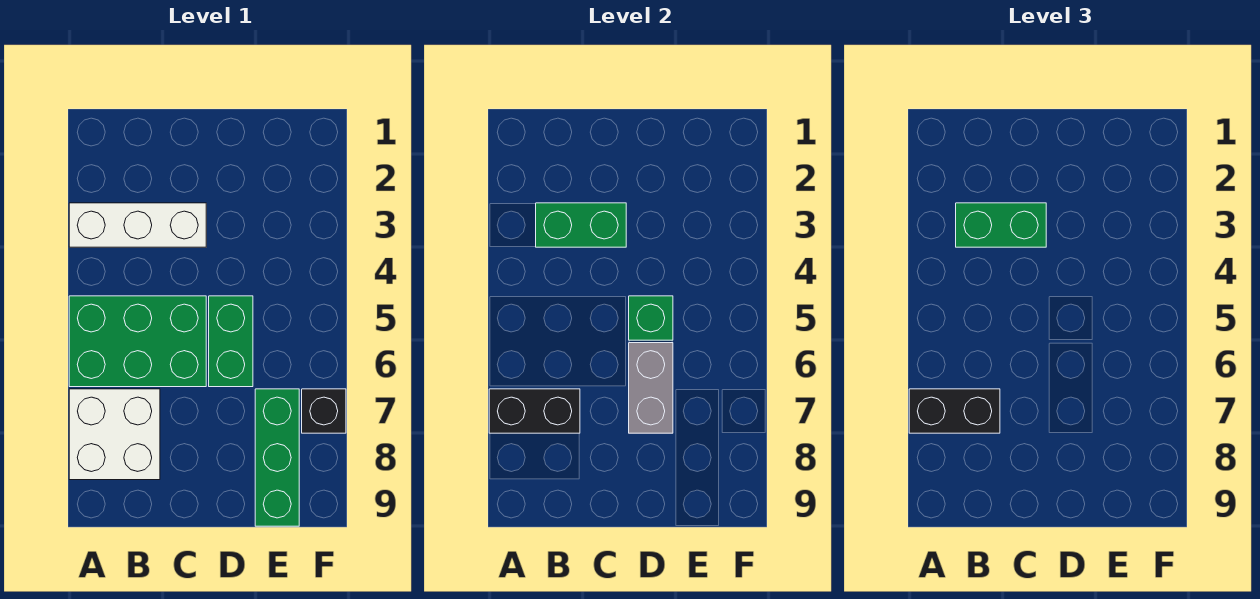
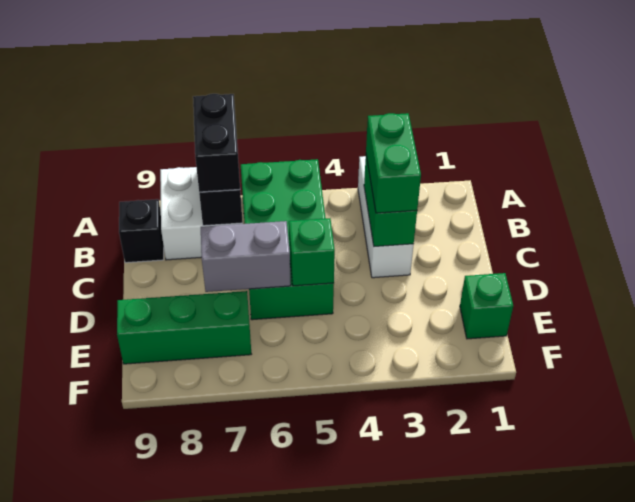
none -> green brick E1 level 1
black brick F7 level 1 -> black brick B9 level 1

